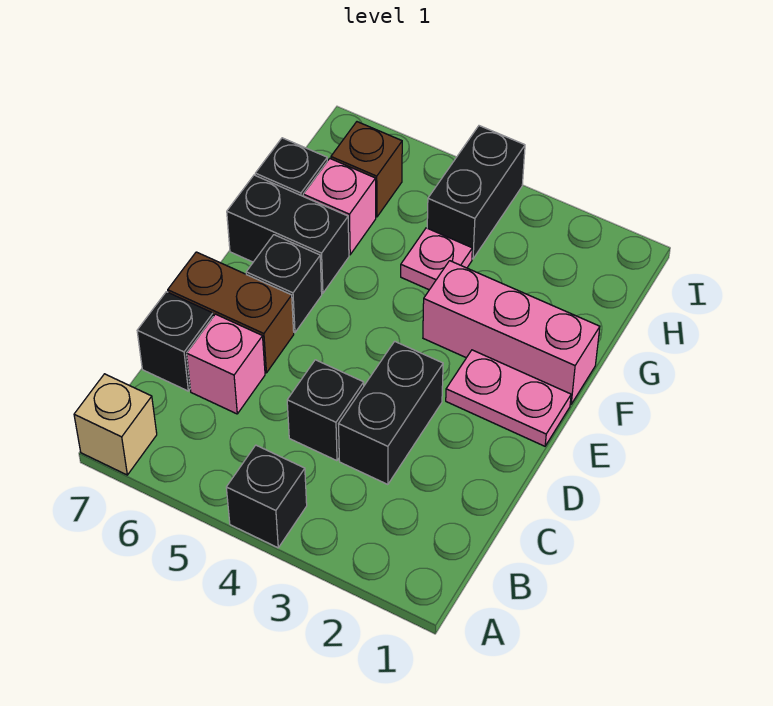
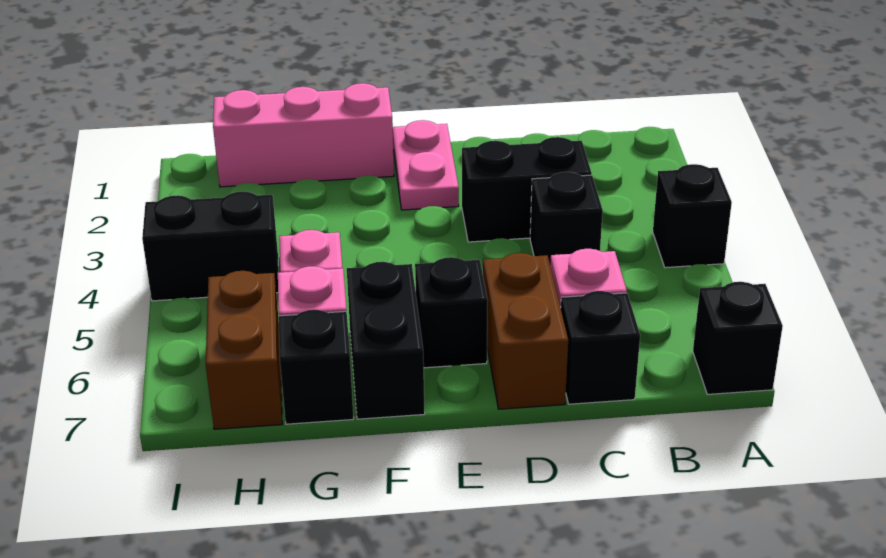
tan brick A7 level 1 -> black brick A7 level 1
pink brick F1:F3 level 1 -> pink brick F1:H1 level 1
brown brick H6 level 1 -> brown brick H6:H7 level 1

